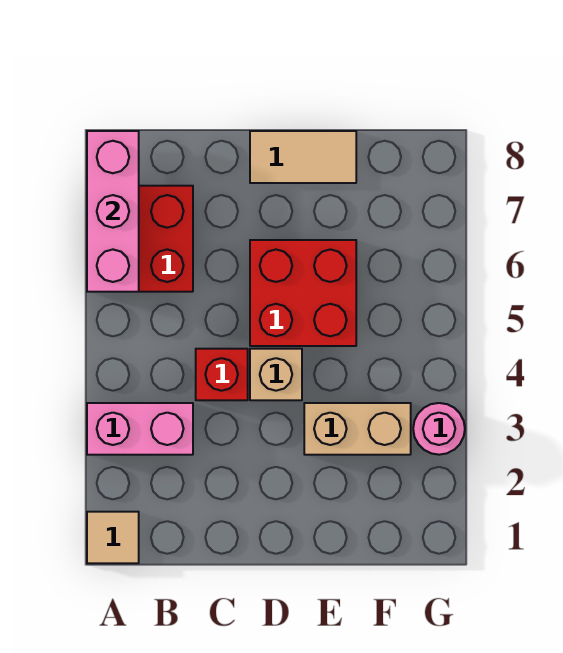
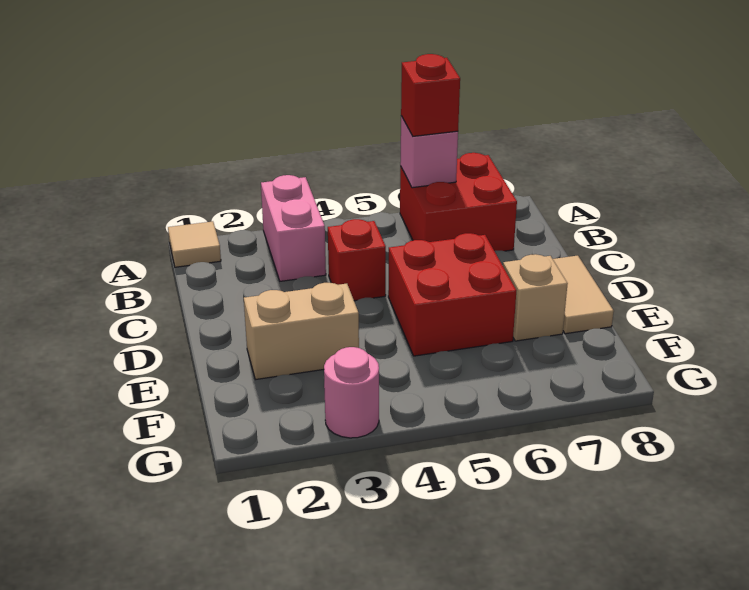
pink brick A6:A8 level 2 -> pink brick A6 level 2
none -> red brick A6 level 3
tan brick D4 level 1 -> tan brick E7 level 1
tan brick E3:F3 level 1 -> tan brick E2:E3 level 1

